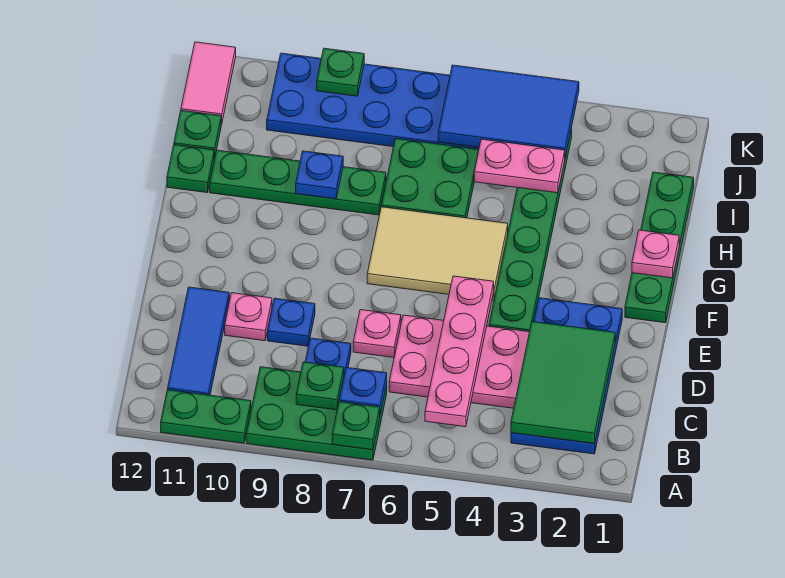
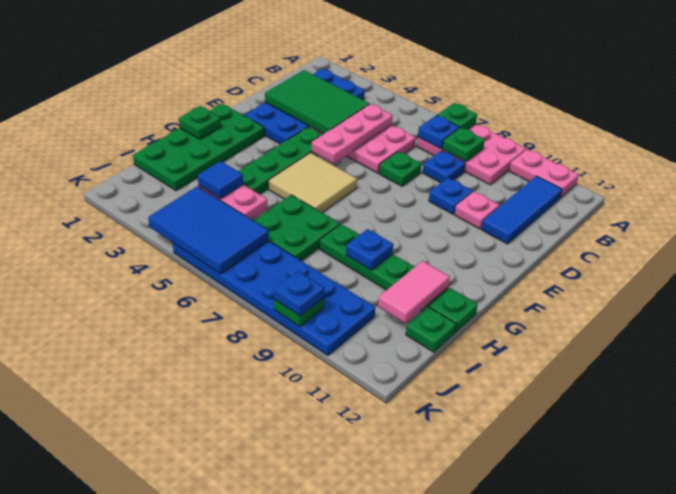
green plate A7:B9 level 1 -> pink plate A7:B9 level 1
green plate A10:A11 level 1 -> pink plate A10:A11 level 1
green tile B2:D3 level 2 -> green tile C2:D4 level 2
pink plate B5:E5 level 2 -> pink plate C5:E5 level 2
pink plate D7 level 1 -> green plate D7 level 1
green plate F1:I1 level 1 -> green plate F1:I2 level 1
tan tile F5:G7 level 1 -> tan tile F5:G6 level 1
pink plate G1 level 2 -> green plate G1 level 2
none -> blue tile I4 level 3
pink tile J12:K12 level 1 -> pink tile H11:I11 level 2
none -> blue plate K9 level 3

